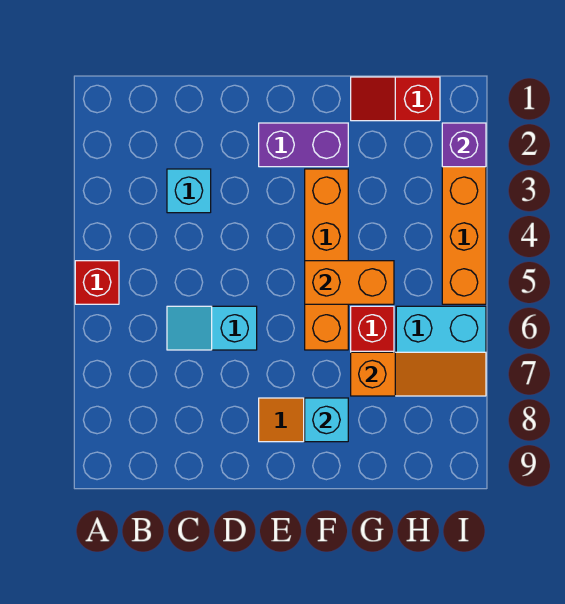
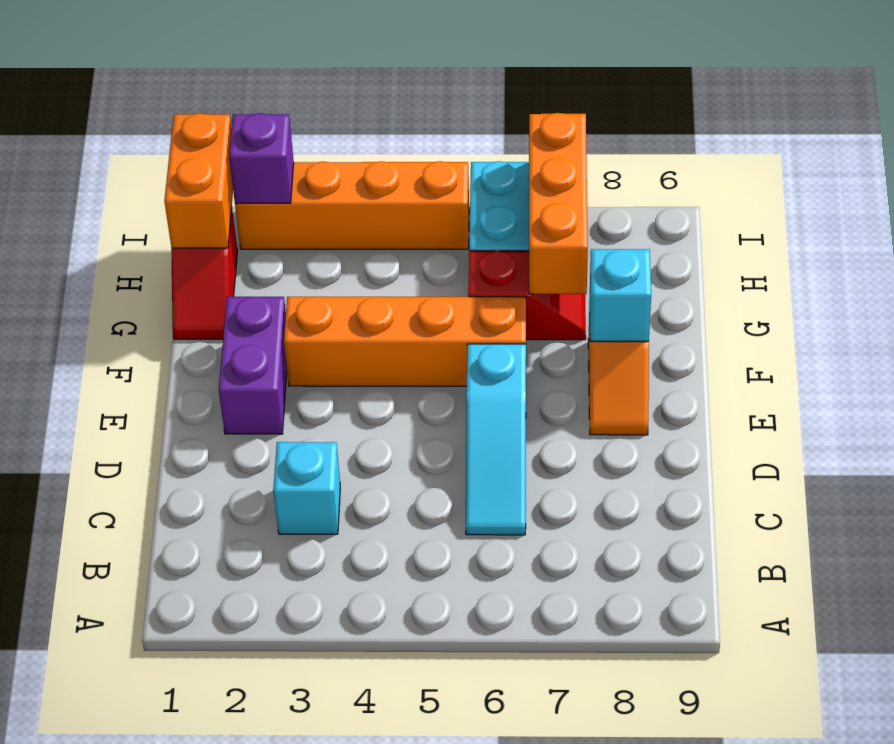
red brick A5 level 1 -> none
cyan slope C6:D6 level 1 top D -> cyan slope C6:E6 level 1 top E
orange brick F5:G5 level 2 -> orange brick H1:I1 level 2
orange slope G7:I7 level 2 top G -> orange brick G7:I7 level 2

